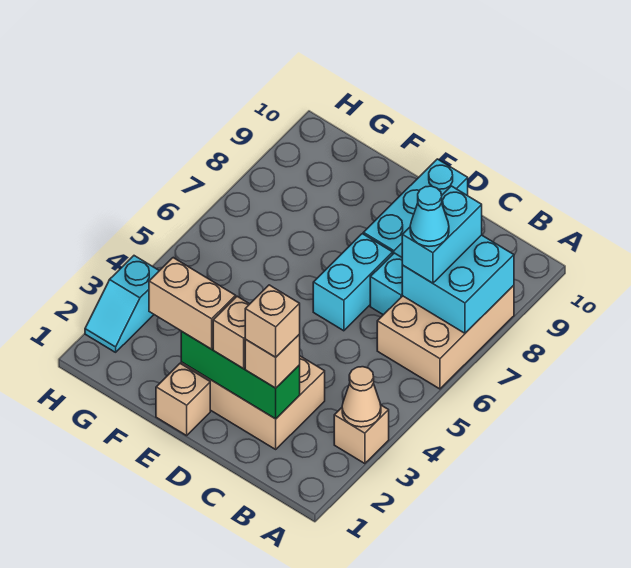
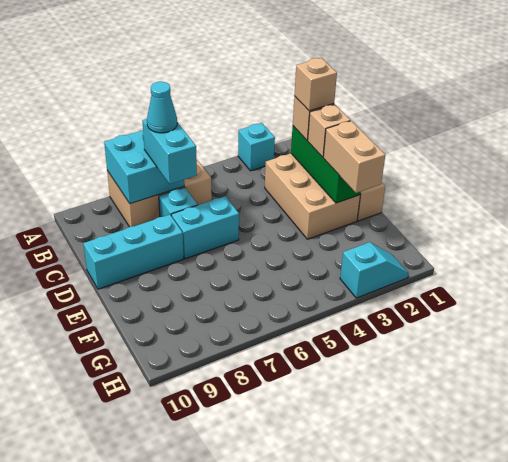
tan brick A3 level 1 -> cyan brick A3 level 1
tan cone A3 level 2 -> none
cyan brick B7:B8 level 3 -> cyan brick B7:C7 level 3

